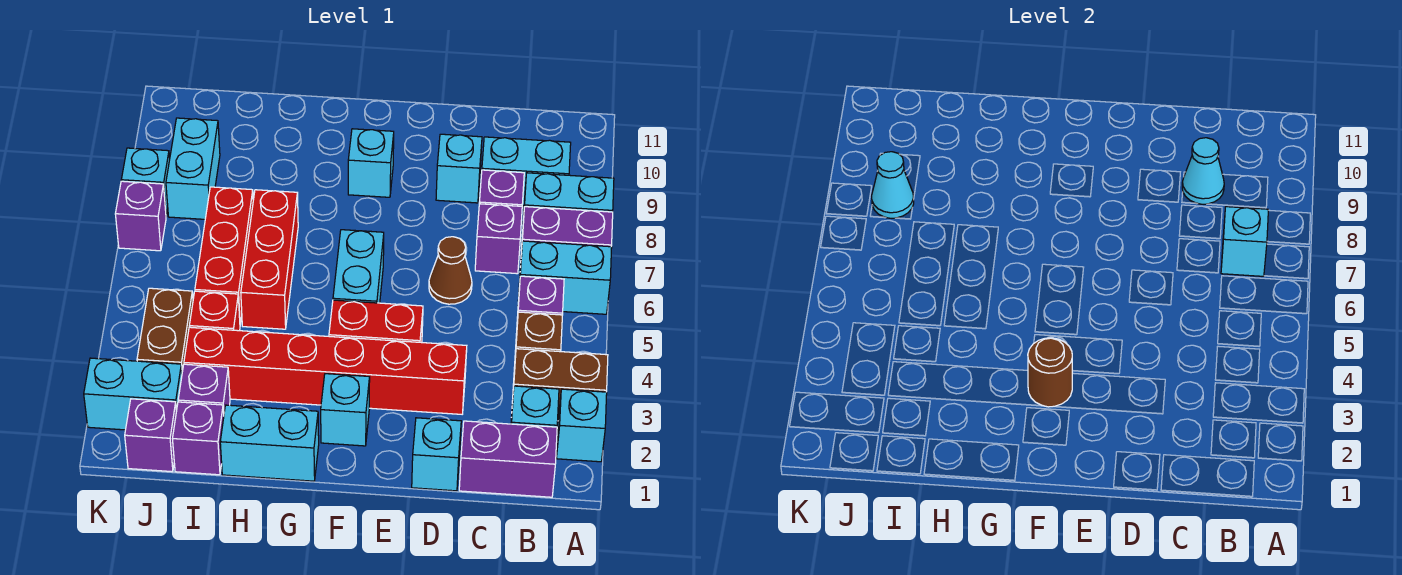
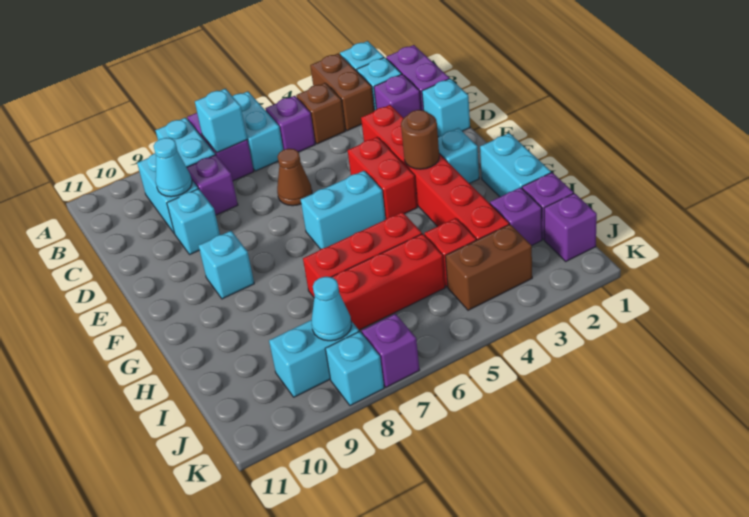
purple brick C7 level 1 -> purple brick C2 level 1
cyan brick J2:K2 level 1 -> none

